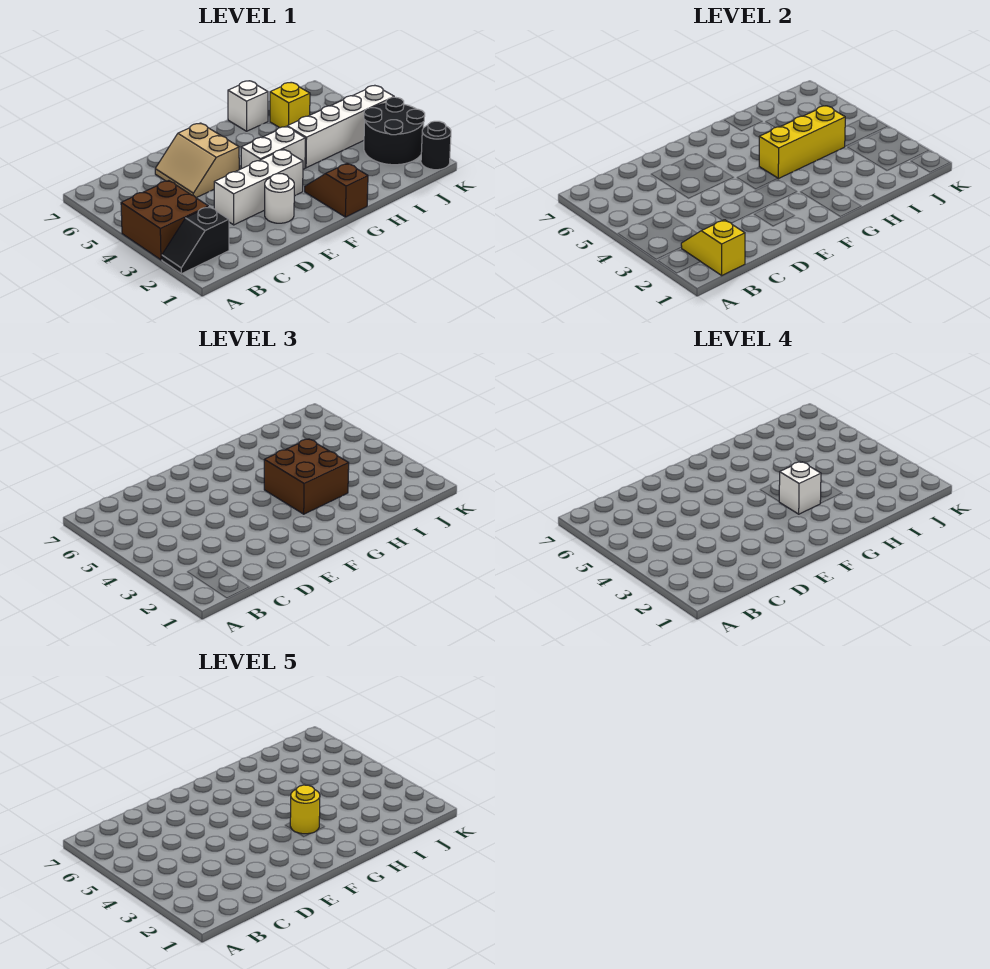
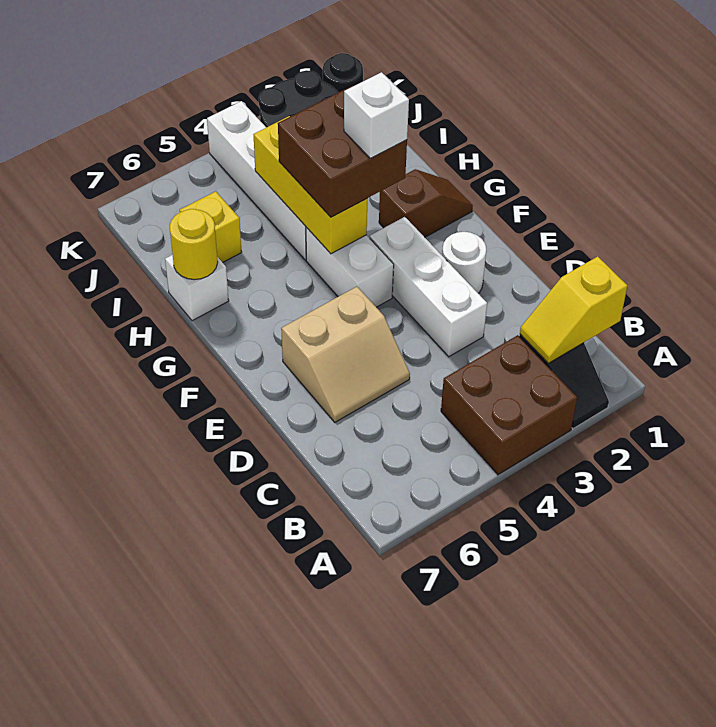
brown slope G1:G2 level 1 top 1 -> brown slope G1:G2 level 1 top 2
yellow round brick G3 level 5 -> yellow round brick H7 level 2

